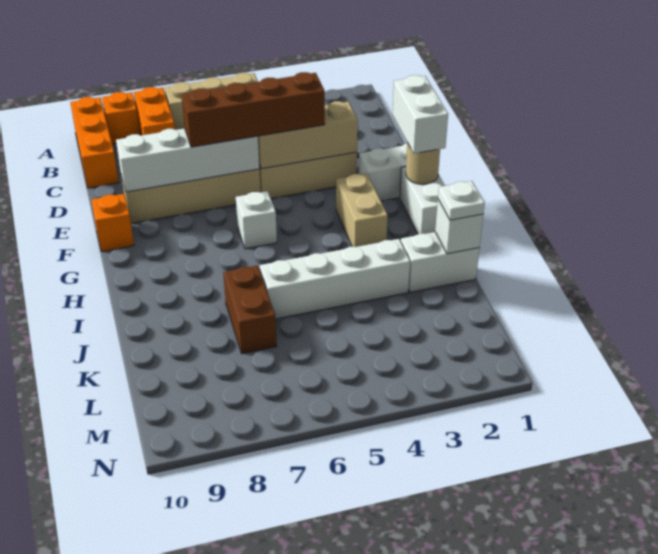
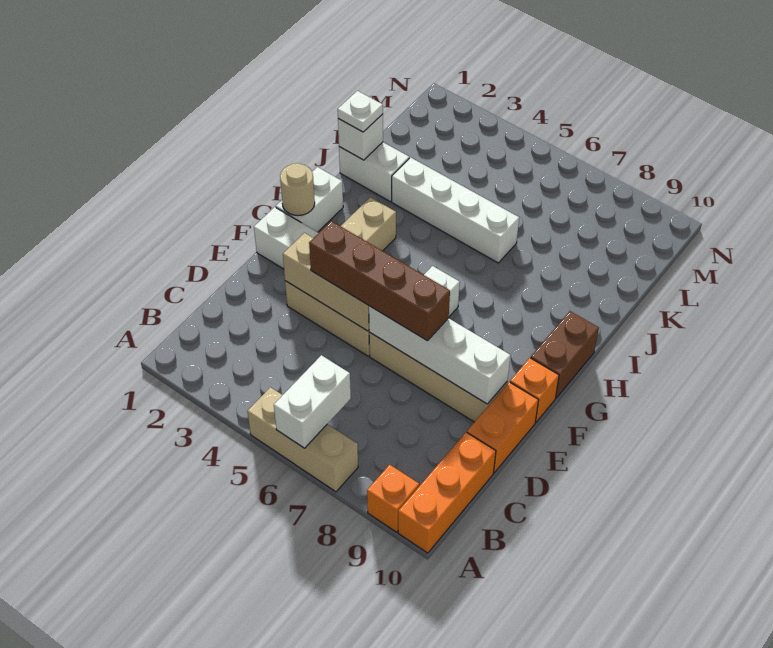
orange brick A8:B8 level 1 -> orange brick D10:E10 level 1
white brick F1:G1 level 3 -> white brick A6:B6 level 2
brown brick J7:K7 level 1 -> brown brick G10:H10 level 1

